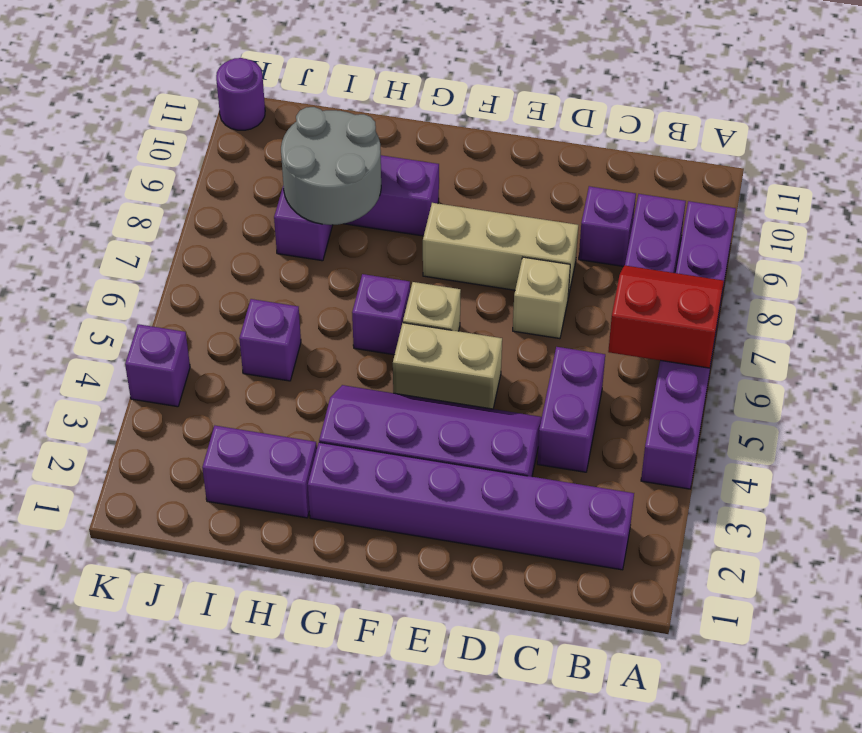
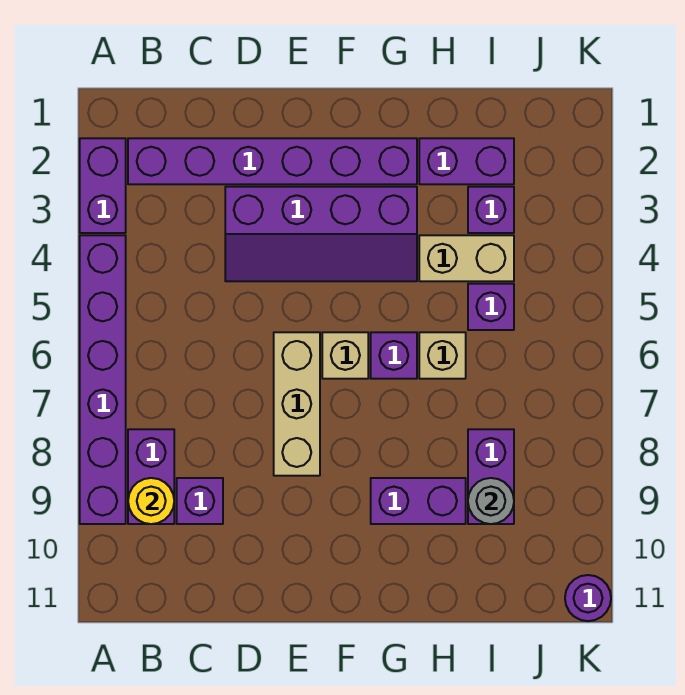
red slope A6:B7 level 2 top 6 -> none
none -> yellow round brick B9 level 2
purple brick C4:C5 level 1 -> purple brick A2:A3 level 1
tan brick D7 level 1 -> tan brick H6 level 1
tan brick D8:F8 level 1 -> tan brick E6:E8 level 1
tan brick E5:F5 level 1 -> tan brick H4:I4 level 1
grey round brick H8:I9 level 2 -> grey round brick I9 level 2
purple brick K4 level 1 -> purple brick I3 level 1

